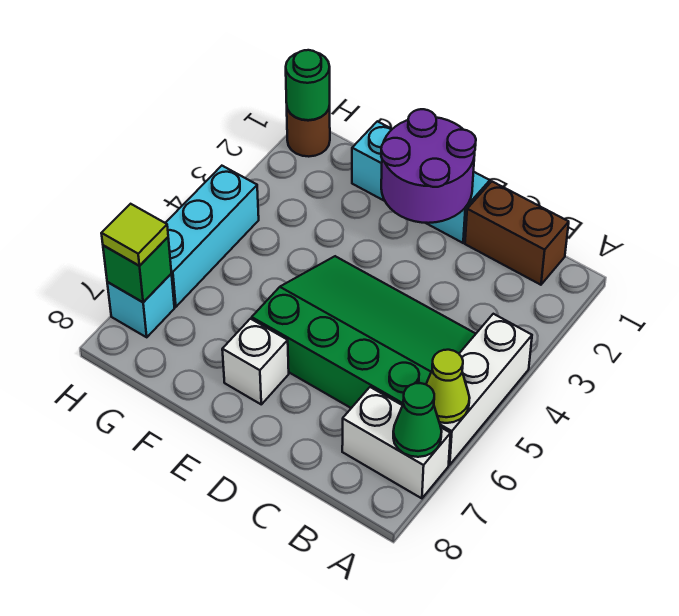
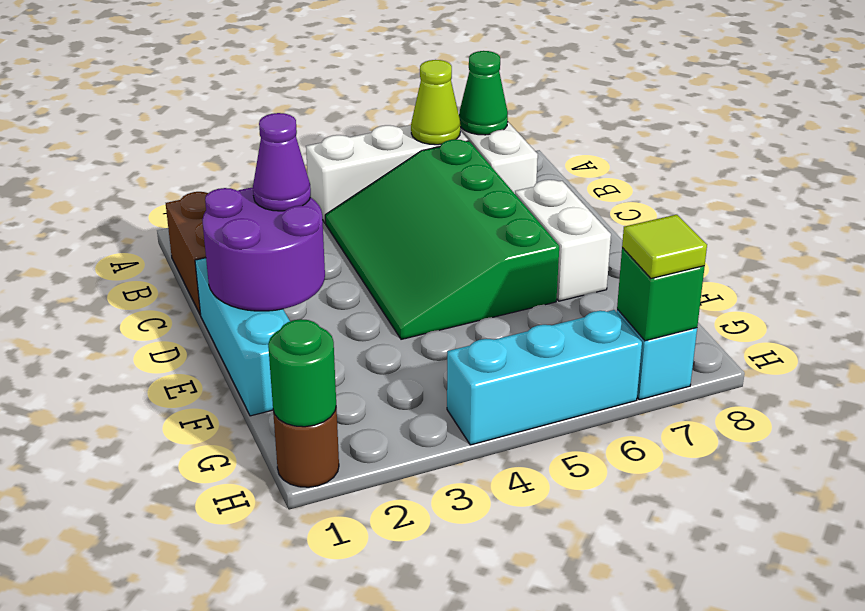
none -> purple cone D2 level 3
white brick E7 level 1 -> white brick D7:E7 level 1

